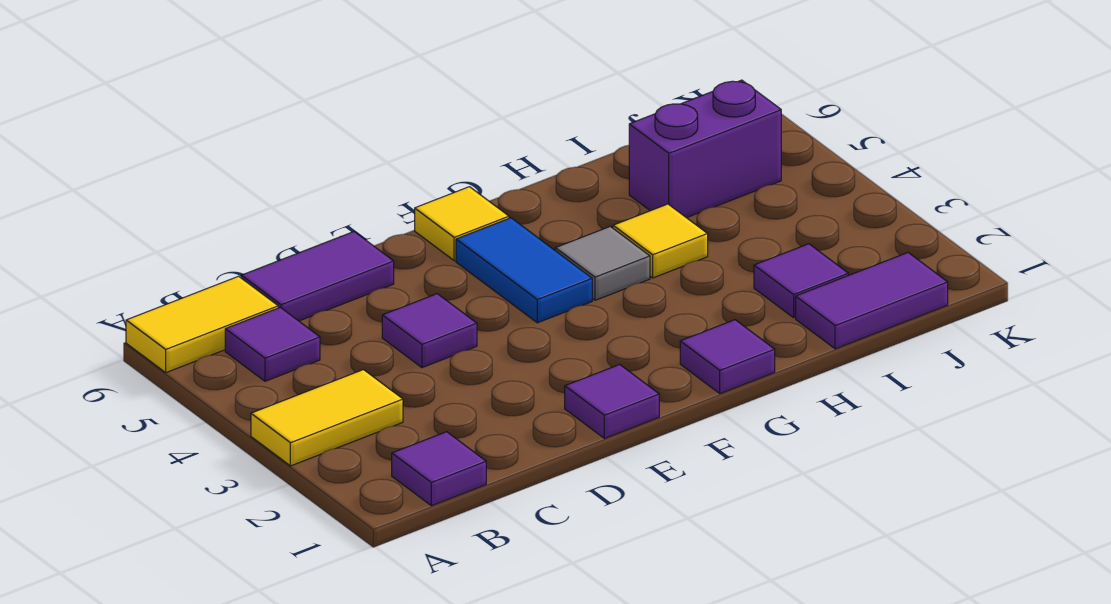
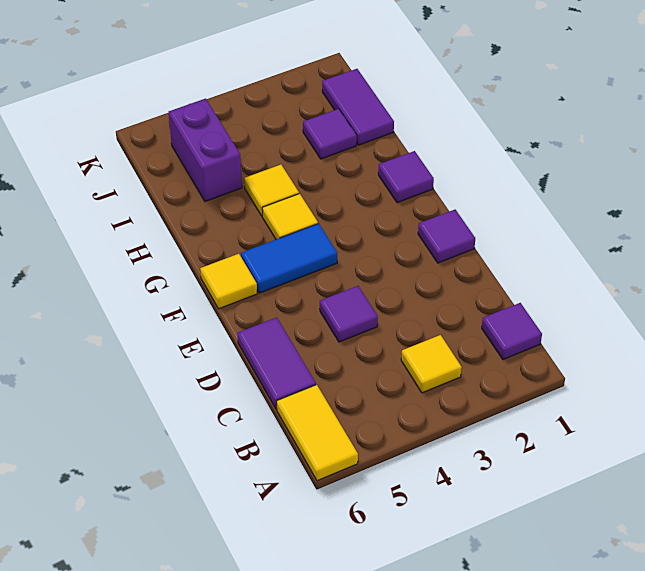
yellow tile A3:B3 level 1 -> yellow tile B3 level 1
purple tile B5 level 1 -> none
grey tile G4 level 1 -> yellow tile G4 level 1

